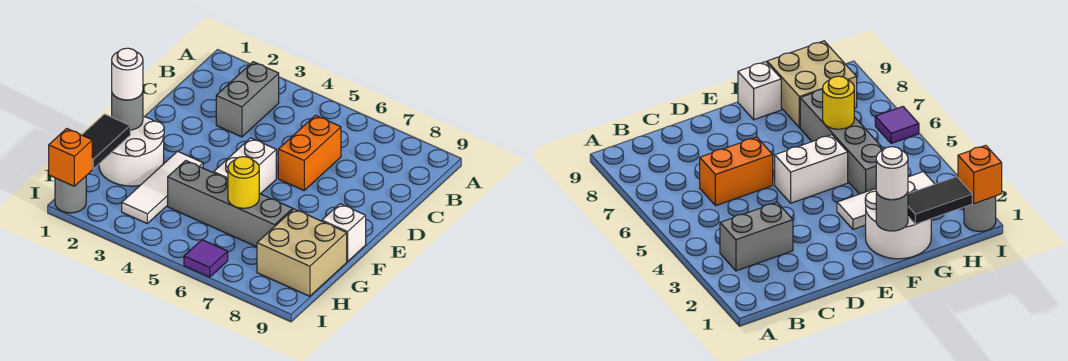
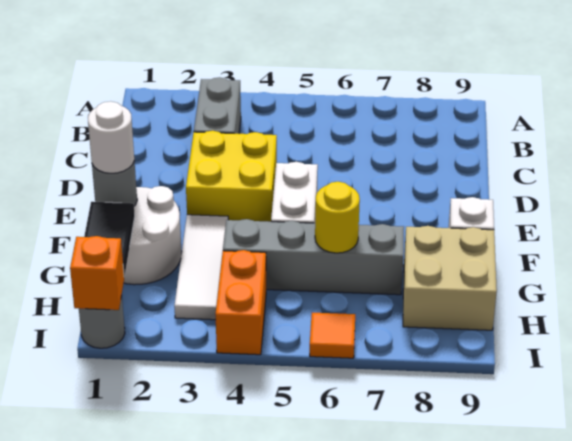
orange brick C6:D6 level 1 -> orange brick H4:I4 level 1
none -> yellow brick D3:E4 level 1
purple tile I6 level 1 -> orange tile I6 level 1

